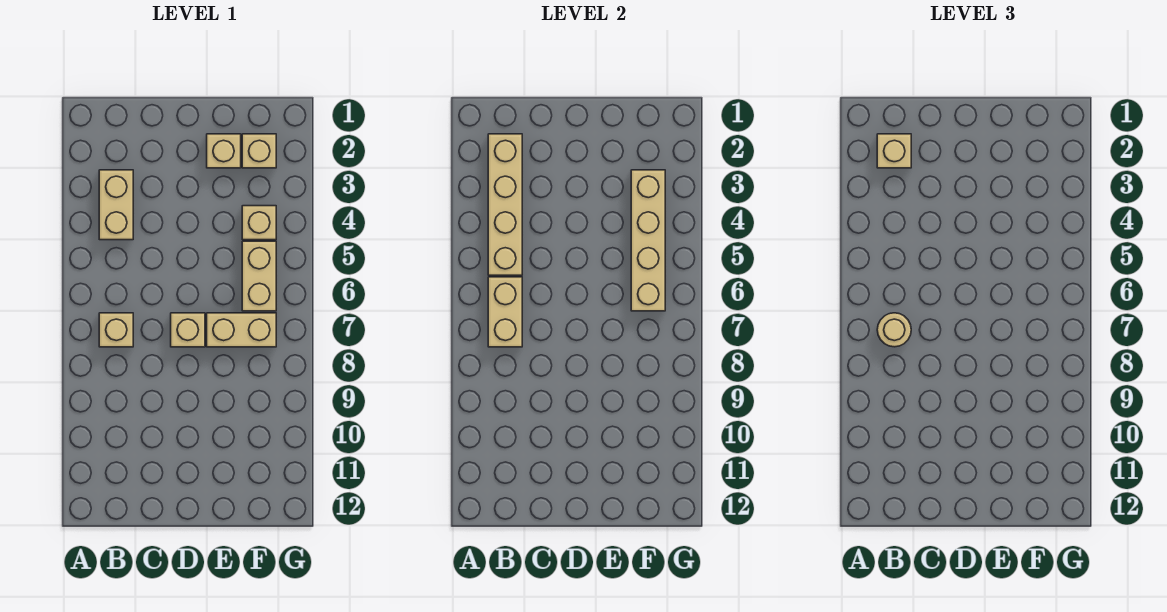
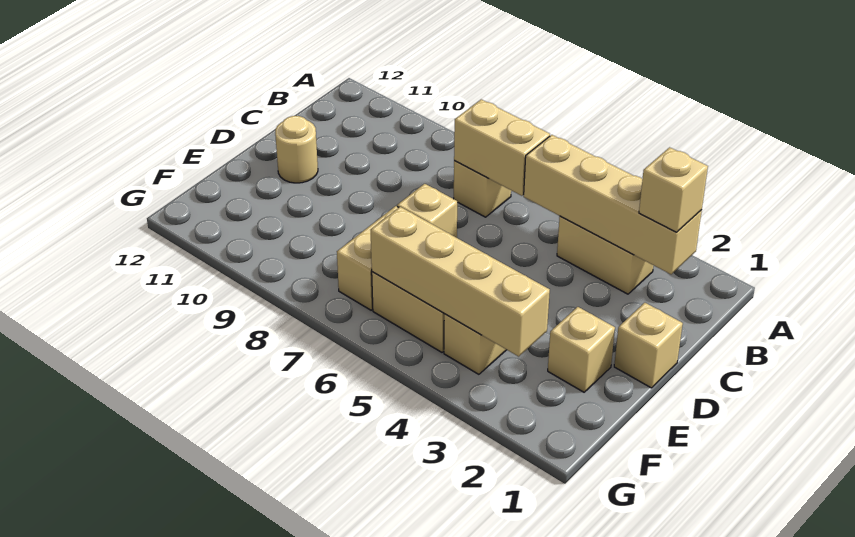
tan round brick B7 level 3 -> tan round brick D11 level 1
tan brick F2 level 1 -> tan brick D1 level 1

